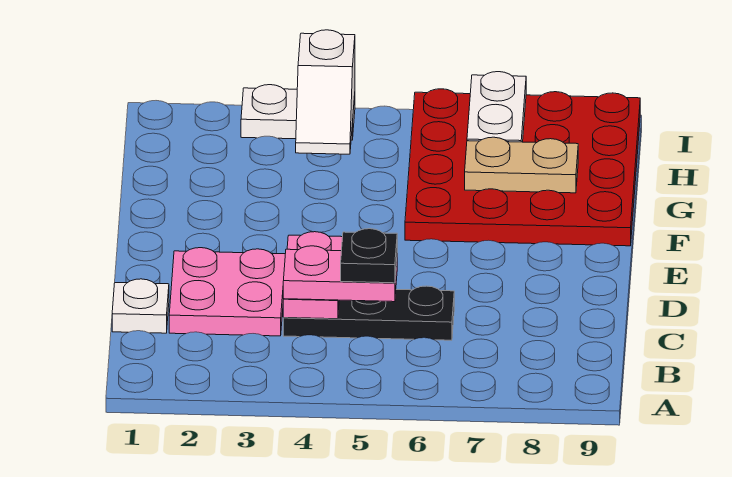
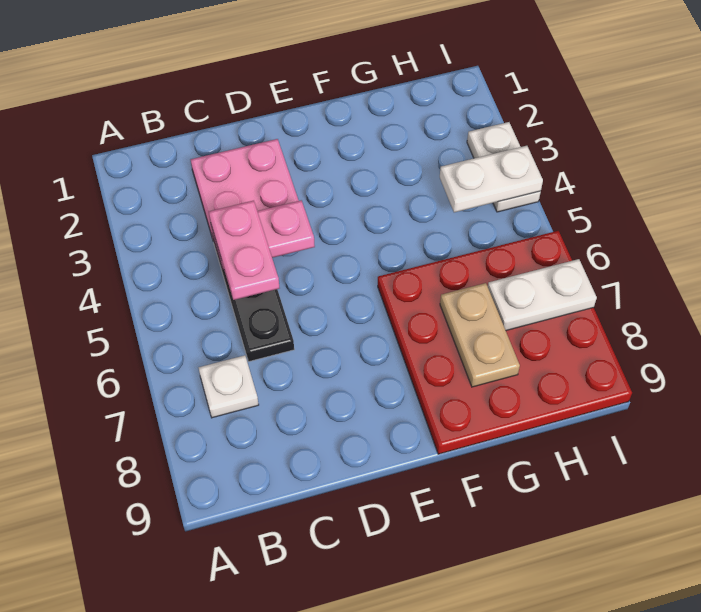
white plate C1 level 1 -> white plate B7 level 1
black plate C5 level 4 -> none
white slope H4:I4 level 2 top I -> white plate H4:I4 level 2

